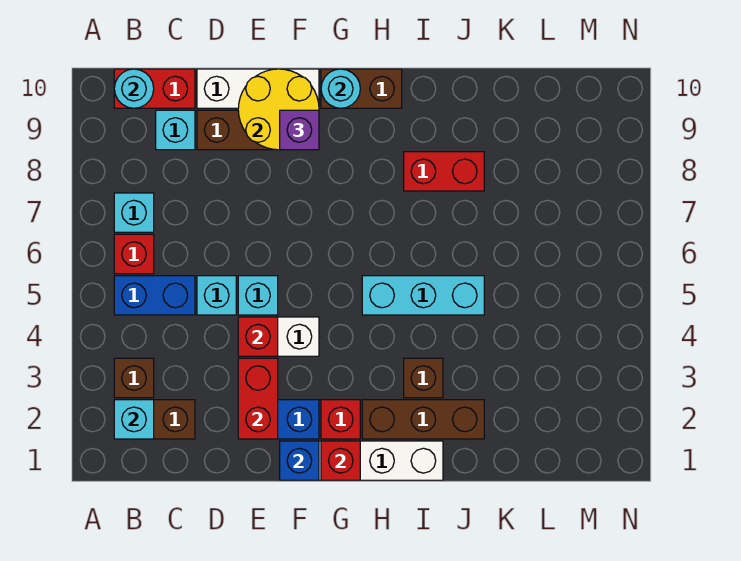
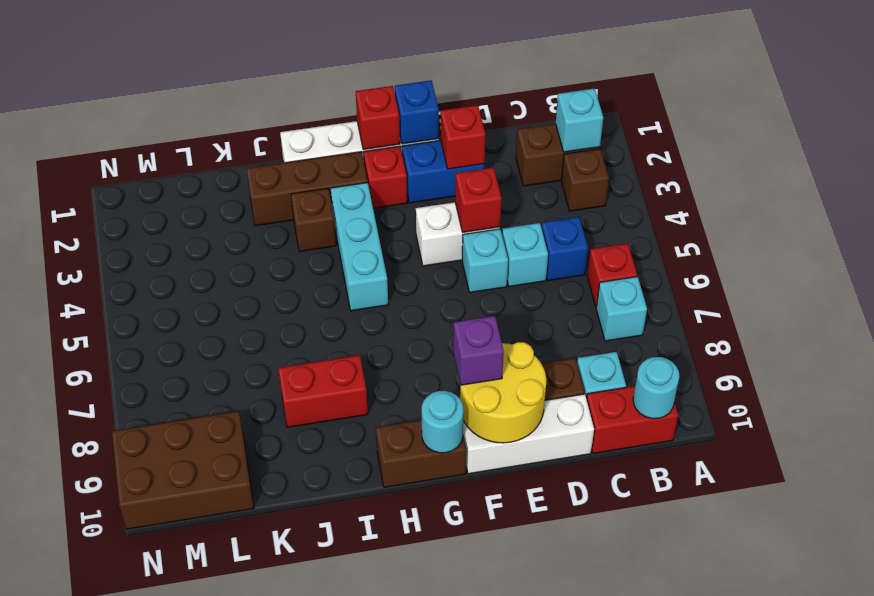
blue brick B5:C5 level 1 -> blue brick C5 level 1
red brick E2:E3 level 2 -> red brick E2 level 2
cyan brick H5:J5 level 1 -> cyan brick H3:H5 level 1
none -> brown brick L9:N10 level 1

